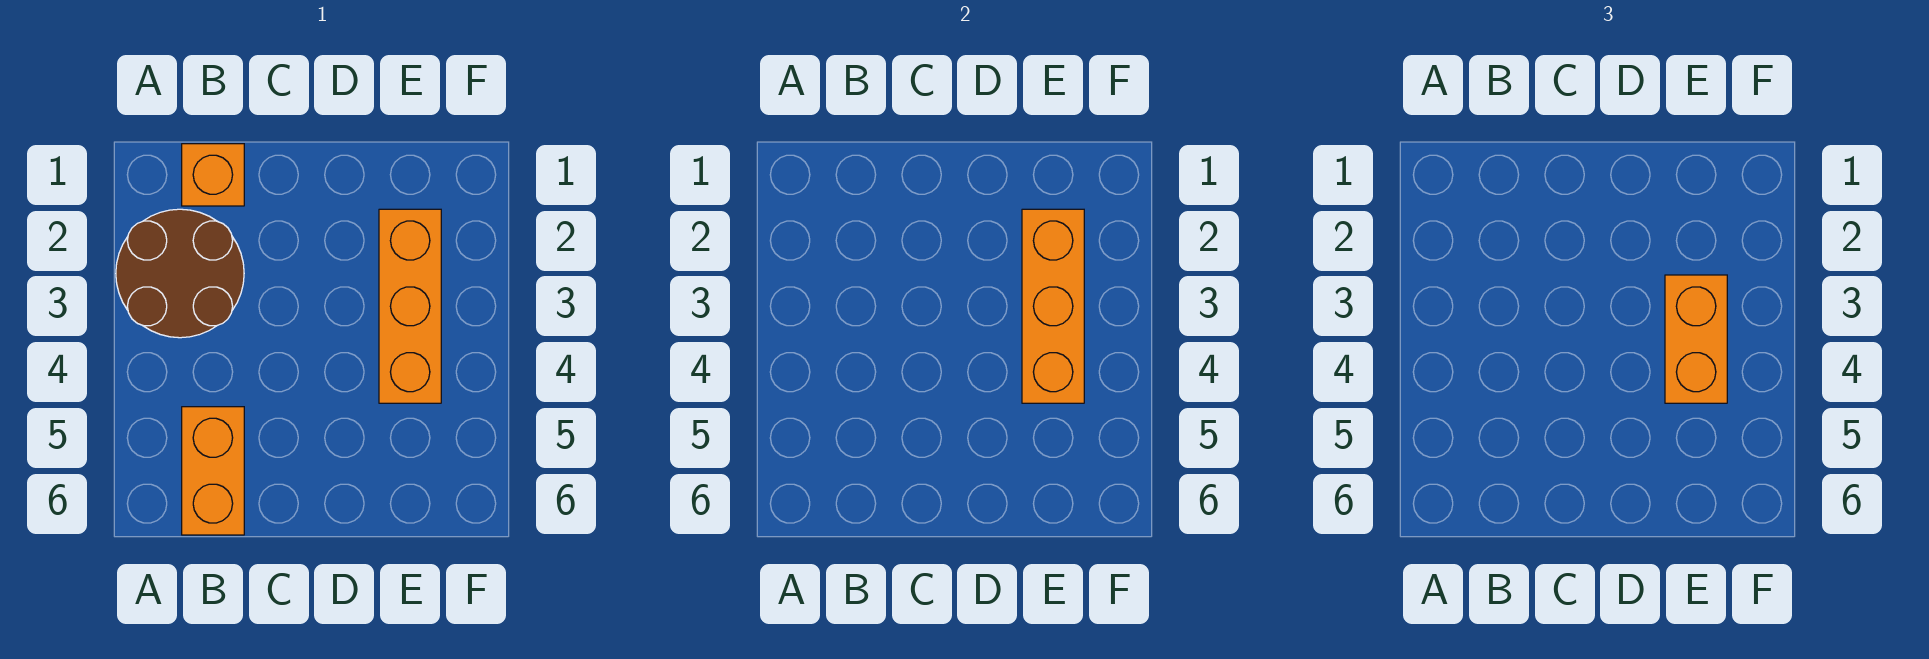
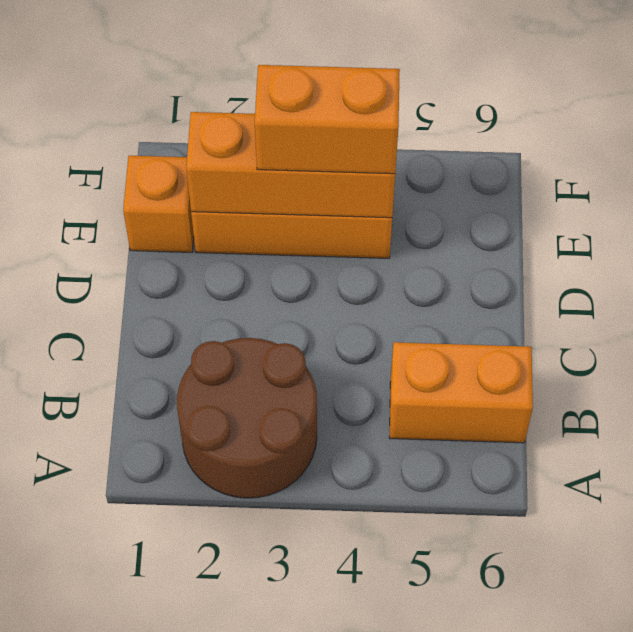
orange brick B1 level 1 -> orange brick E1 level 1

